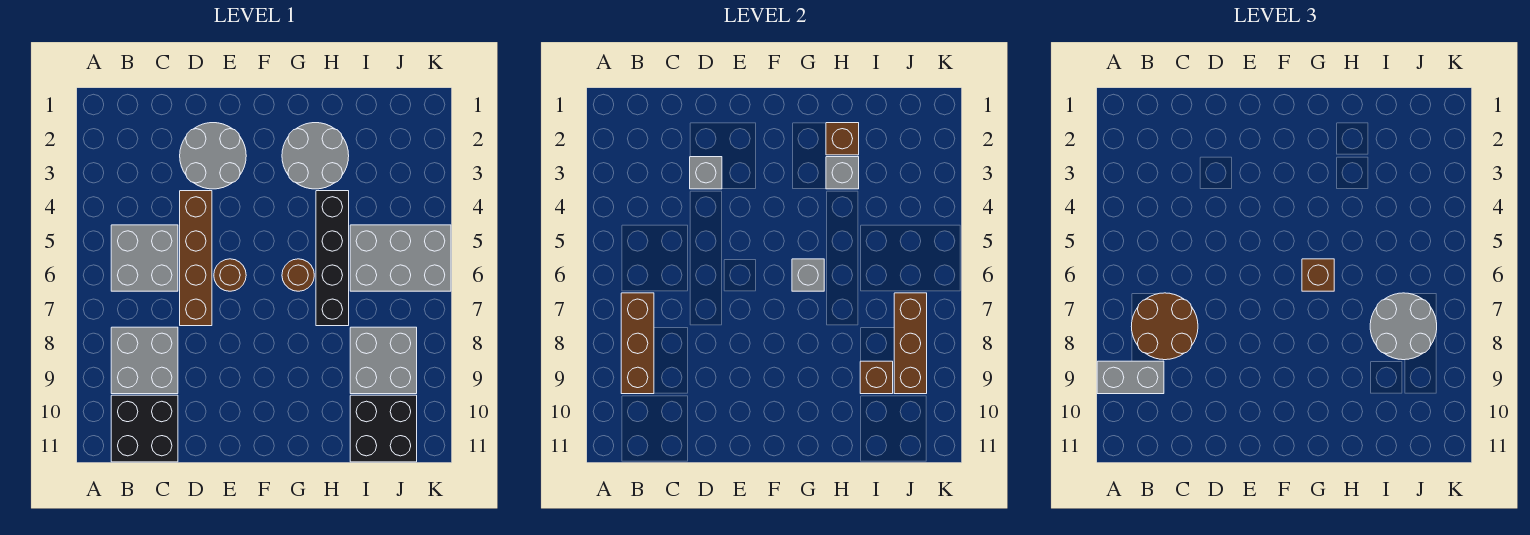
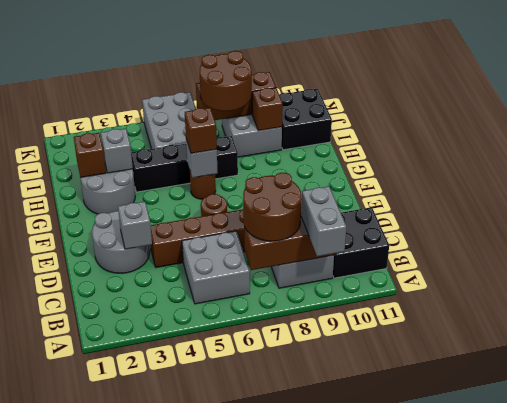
grey round brick I7:J8 level 3 -> brown round brick I7:J8 level 3

